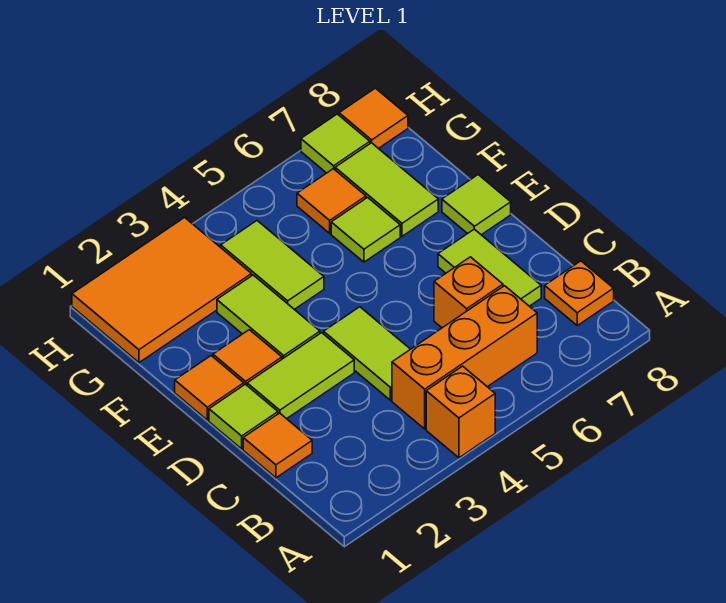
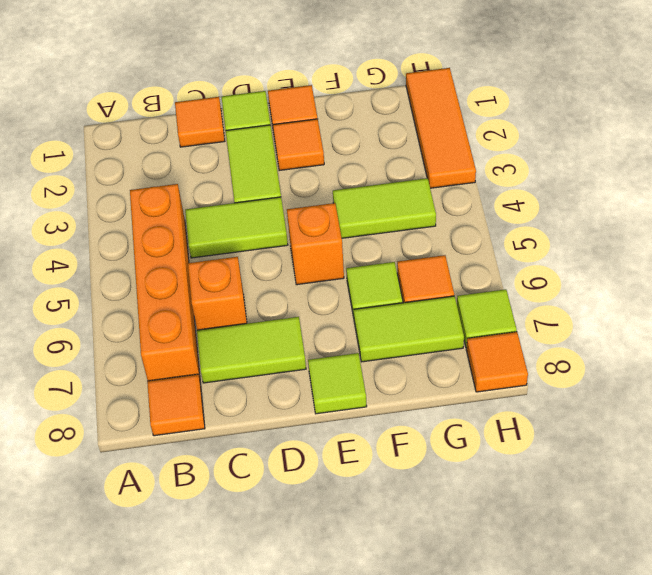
orange brick A4 level 1 -> orange brick E5 level 1
orange brick B4:B6 level 1 -> orange brick B4:B7 level 1
orange plate B8 level 1 -> orange tile B8 level 1
lime tile E3:F3 level 1 -> none
orange tile G1:H3 level 1 -> orange tile H1:H3 level 1

